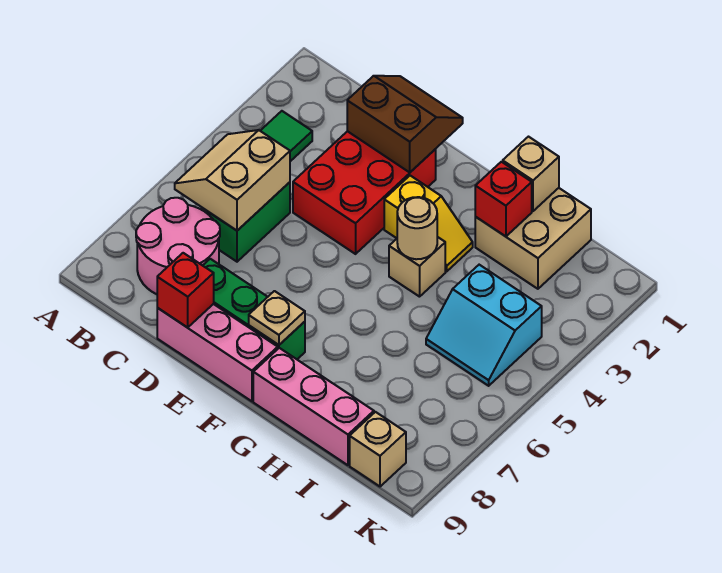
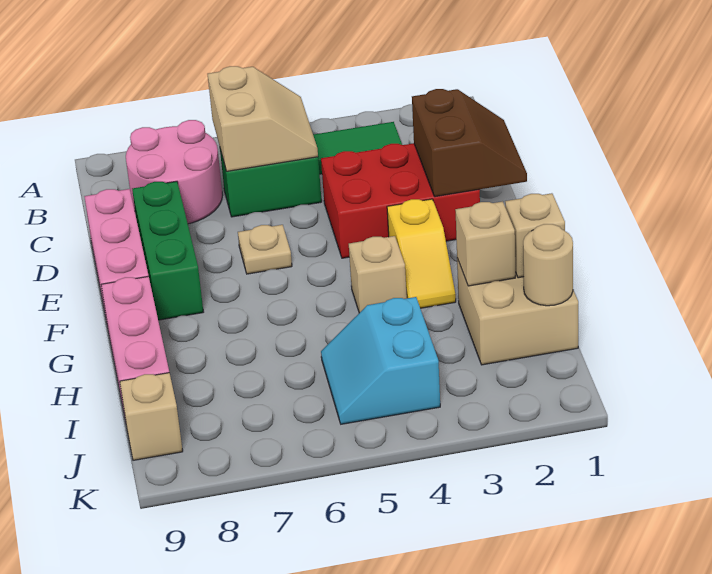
tan slope B5:C6 level 2 top C -> tan slope B5:C6 level 2 top 6
red brick D9 level 2 -> none
tan plate F8 level 2 -> tan plate E6 level 1
tan round brick G4 level 2 -> tan round brick I1 level 2
red brick H2 level 2 -> tan brick H2 level 2

